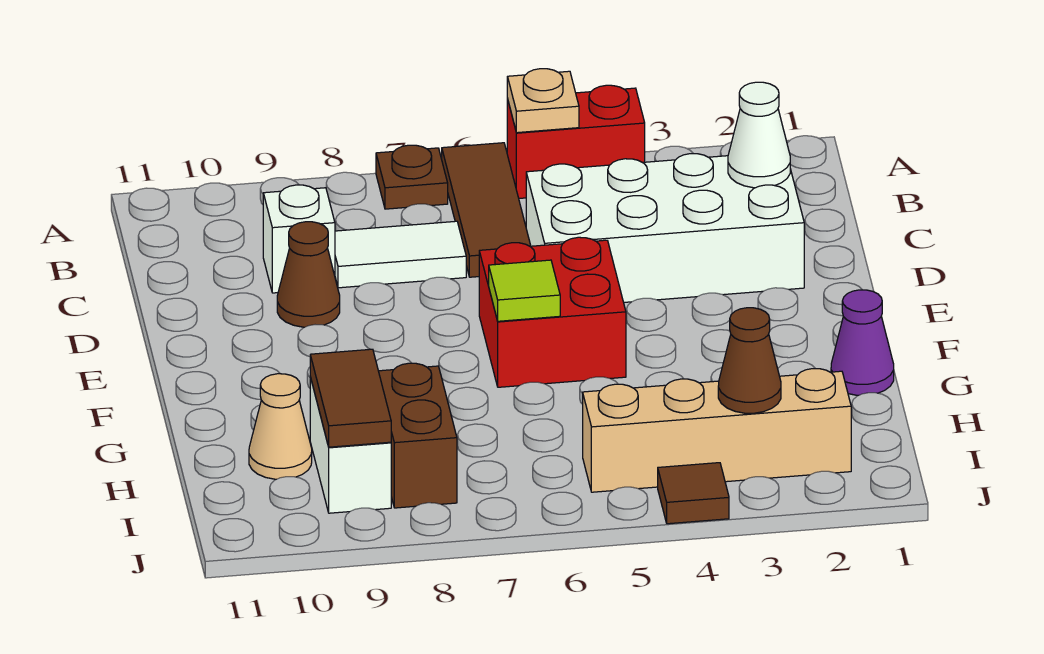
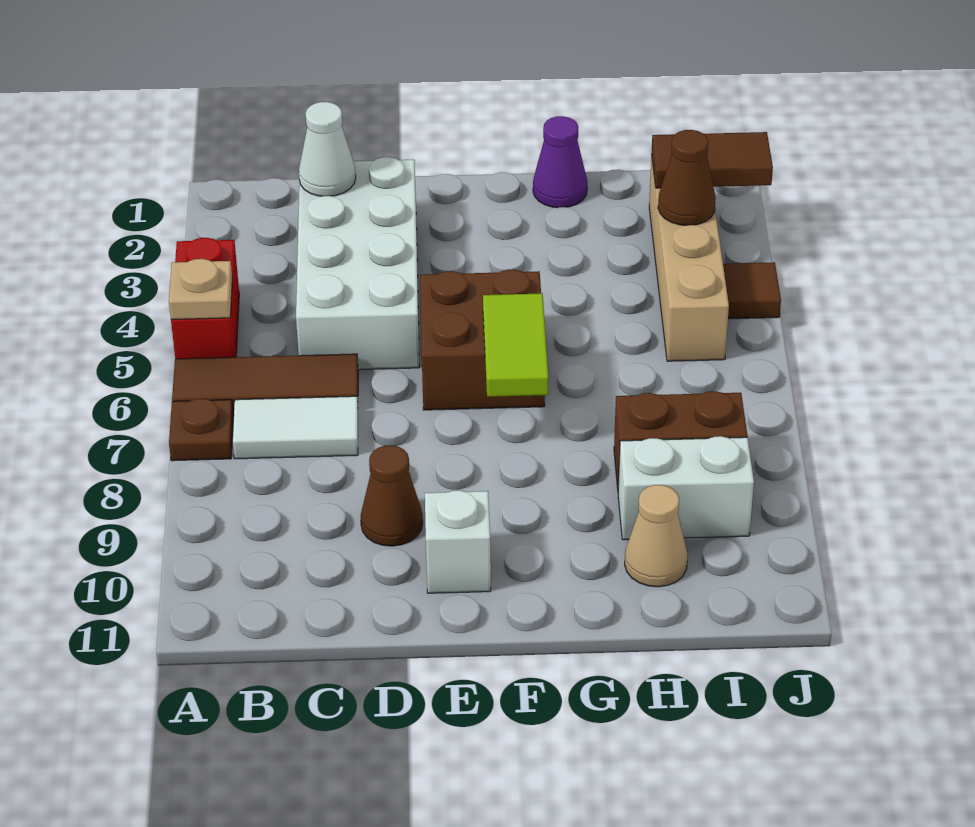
white tile C7:C8 level 1 -> white tile B7:C7 level 1
white brick C9 level 1 -> white brick E10 level 1
red brick E5:F6 level 1 -> brown brick E5:F6 level 1
lime tile F6 level 2 -> lime tile F6:F7 level 2
brown tile H9:I9 level 2 -> brown tile I2:J2 level 2

